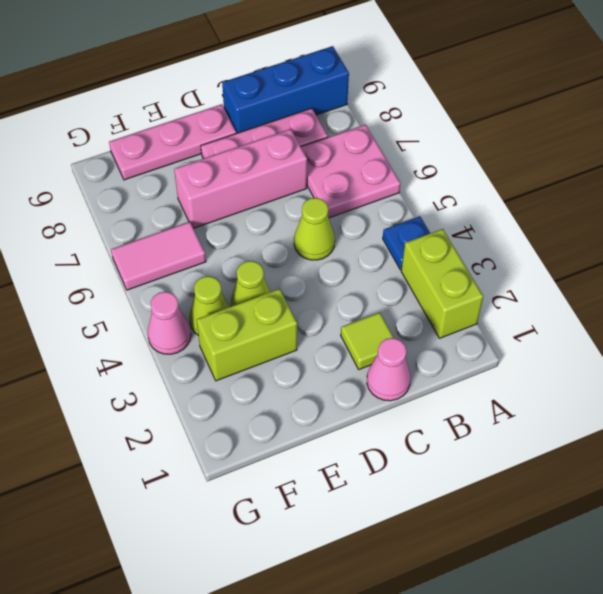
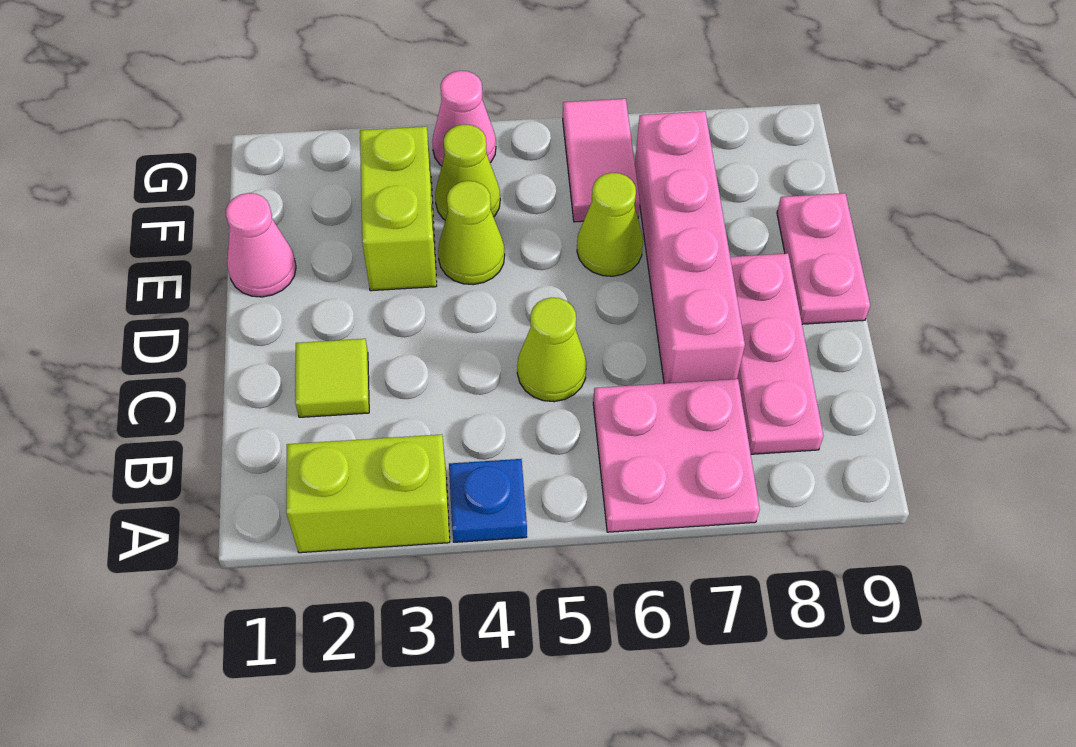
blue brick A9:C9 level 1 -> none
pink cone C1 level 1 -> pink cone E1 level 1
pink brick C7:E7 level 1 -> pink brick C7:F7 level 1
pink plate D9:F9 level 1 -> pink plate D9:E9 level 1
none -> lime cone E6 level 1

